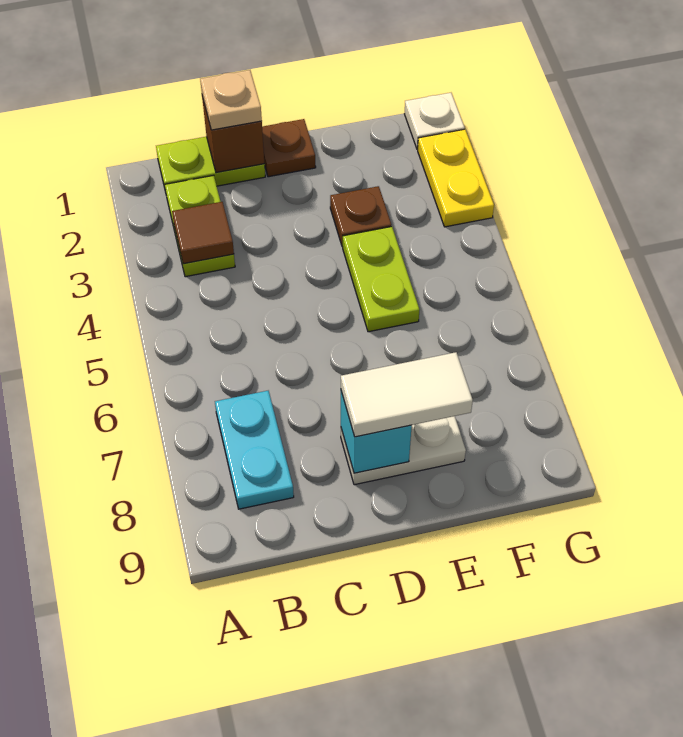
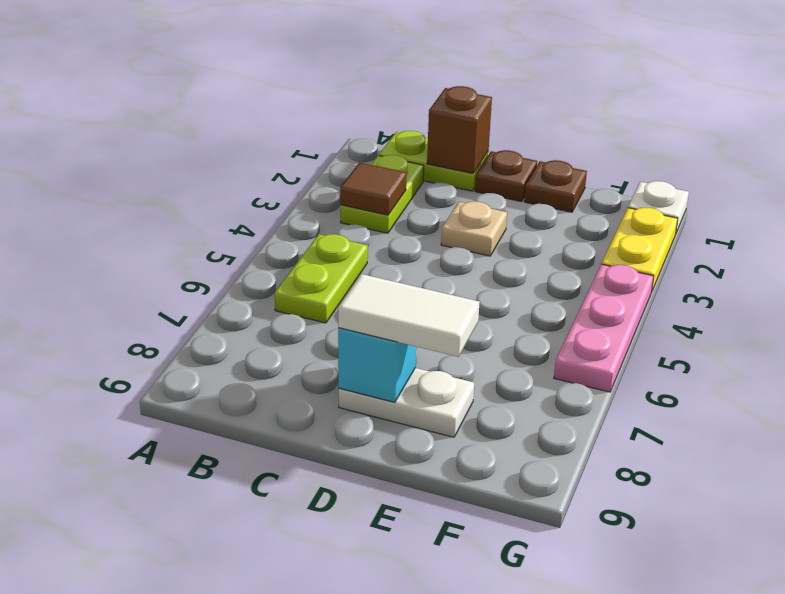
cyan plate B7:B8 level 1 -> none
tan plate C1 level 3 -> tan plate D3 level 1
brown plate E3 level 1 -> brown plate E1 level 1
lime plate E4:E5 level 1 -> lime plate B5:B6 level 1
none -> pink plate G4:G6 level 1

